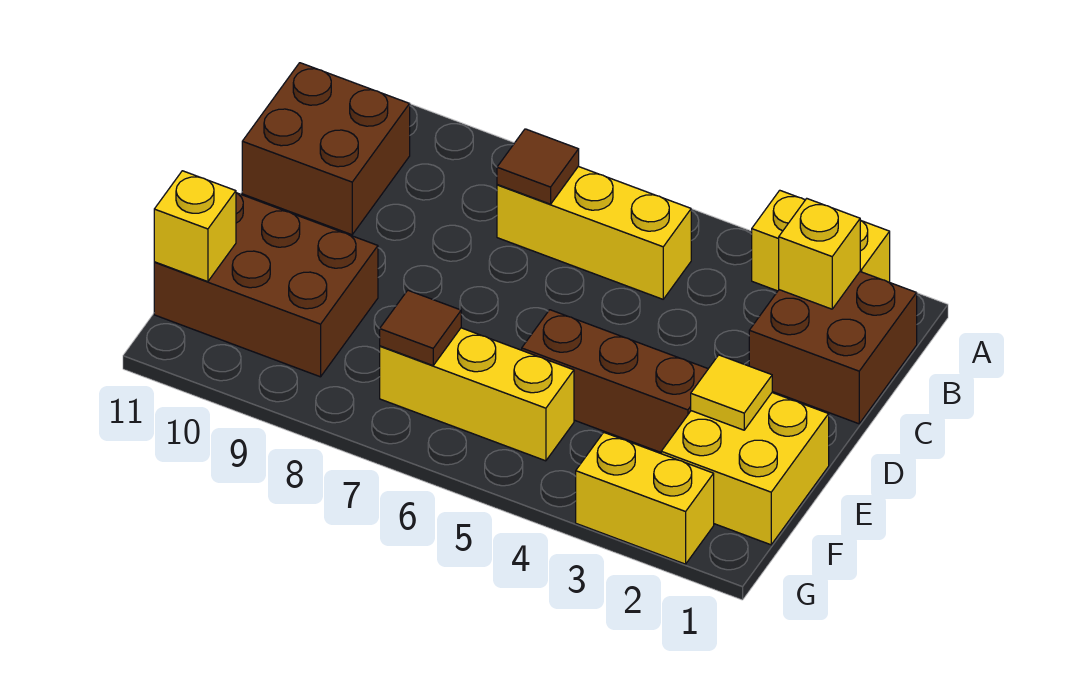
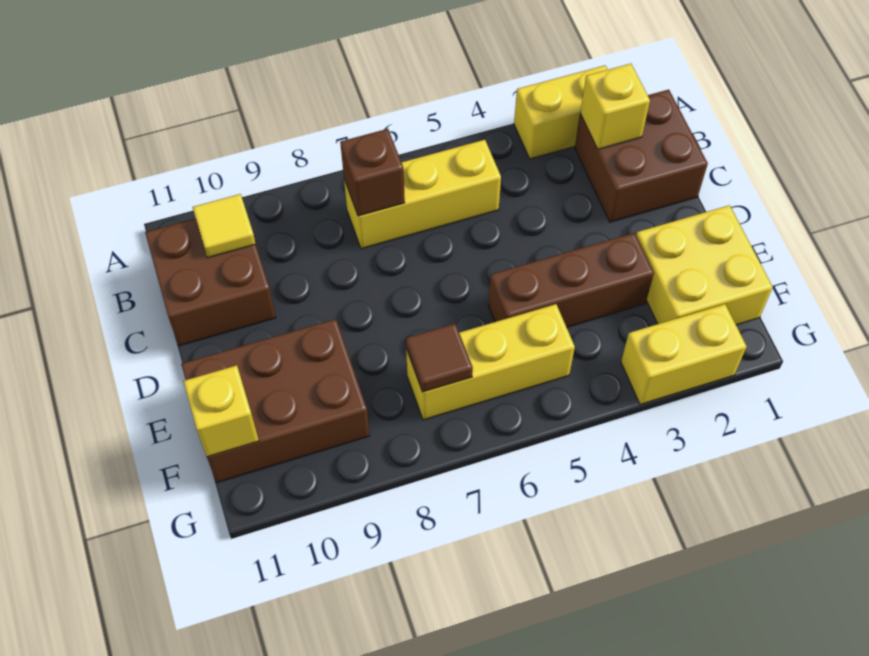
brown tile B7 level 2 -> brown brick B7 level 2
yellow tile E2 level 2 -> yellow tile B10 level 2

